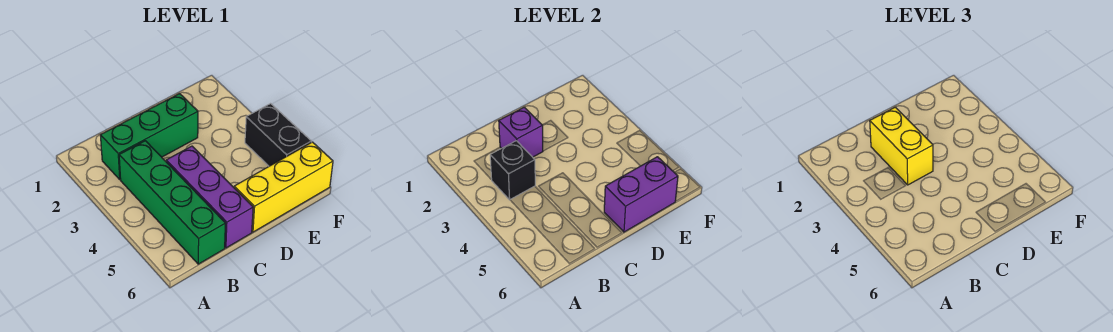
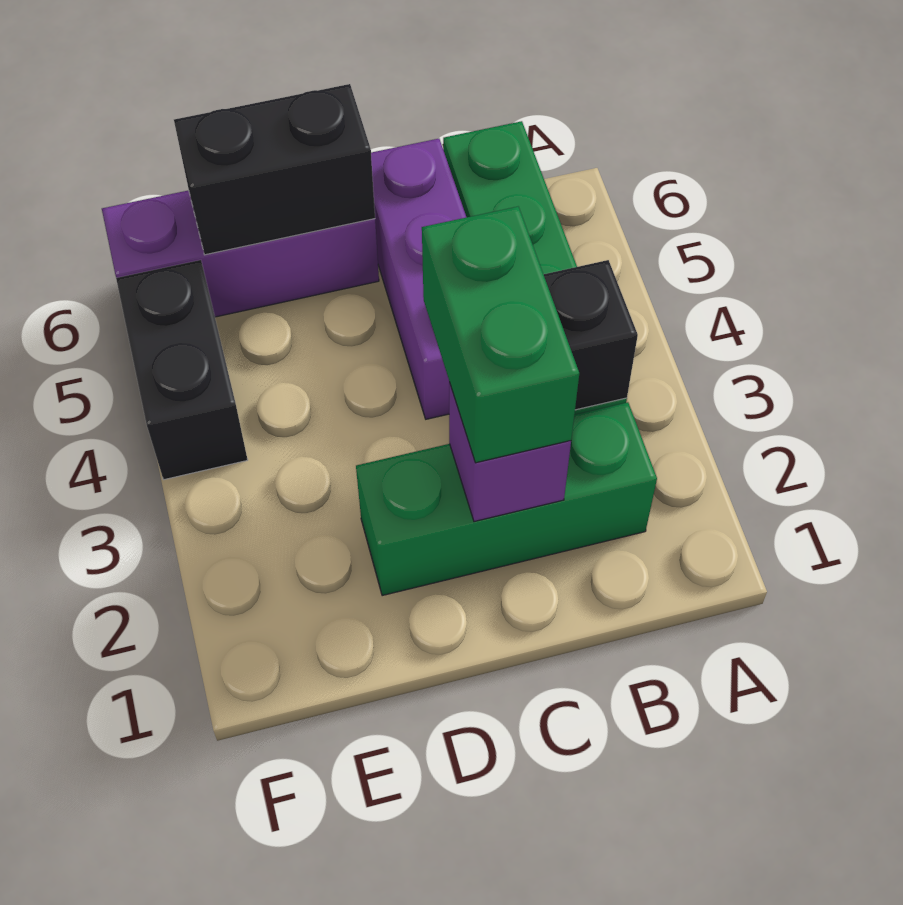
yellow brick C2:C3 level 3 -> green brick C2:C3 level 3
yellow brick D6:F6 level 1 -> purple brick D6:F6 level 1
purple brick D6:E6 level 2 -> black brick D6:E6 level 2

